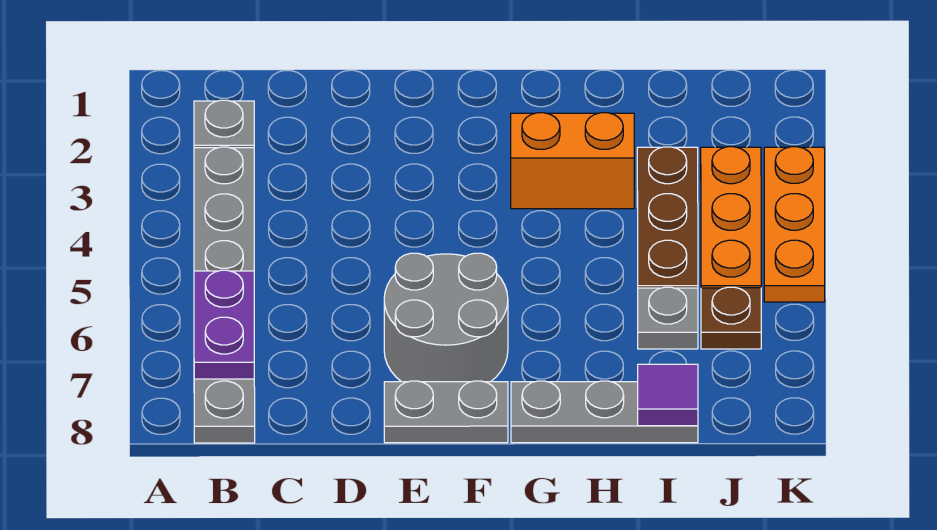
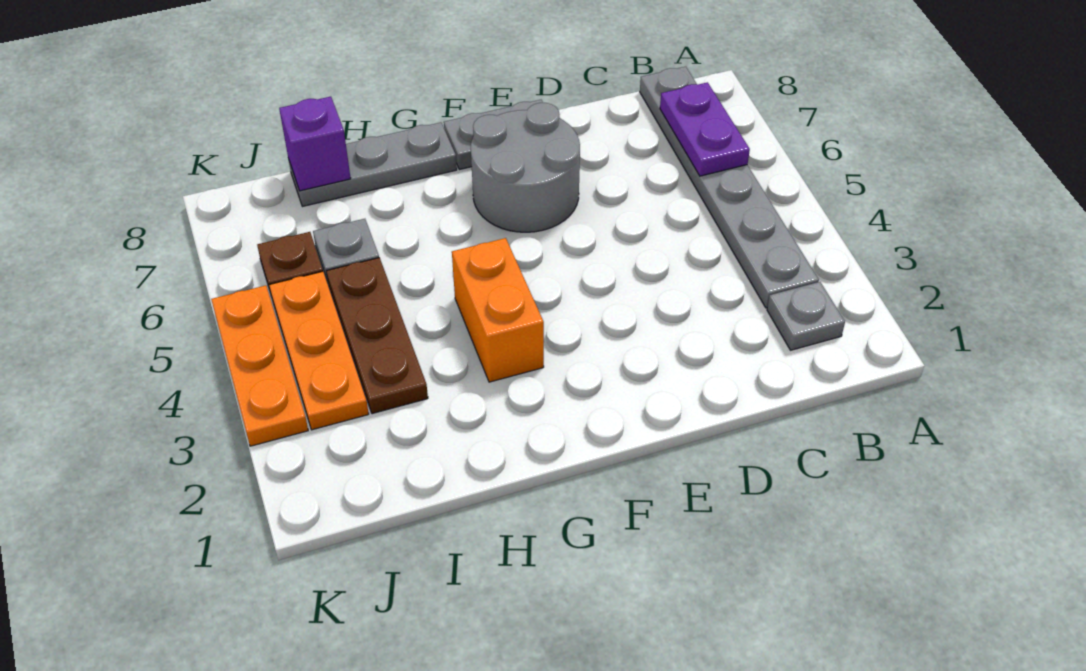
orange brick G3:H3 level 1 -> orange brick G3:G4 level 1
purple tile I8 level 2 -> purple brick I8 level 2

